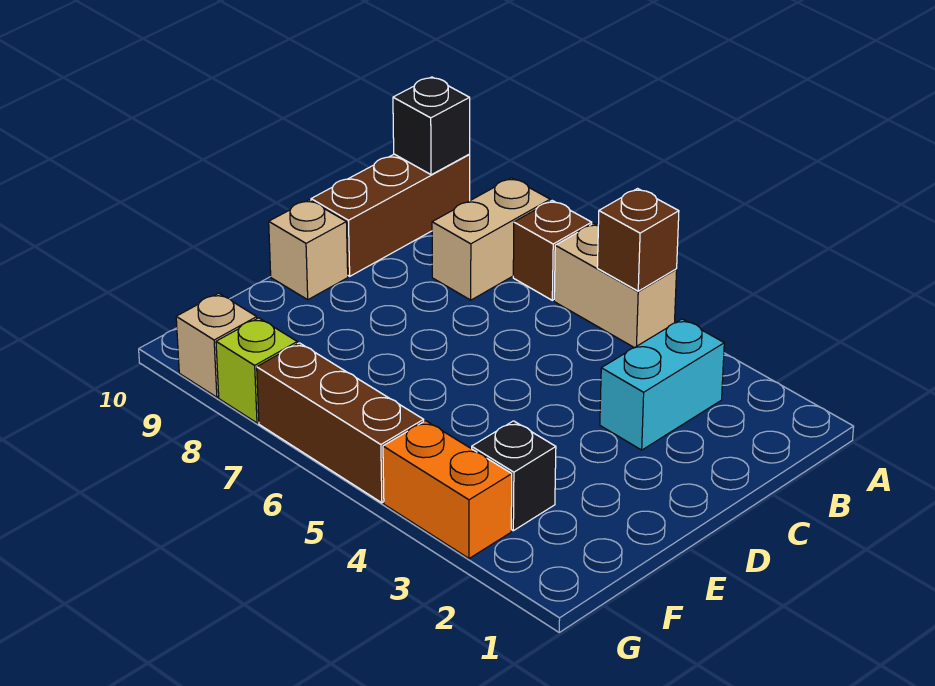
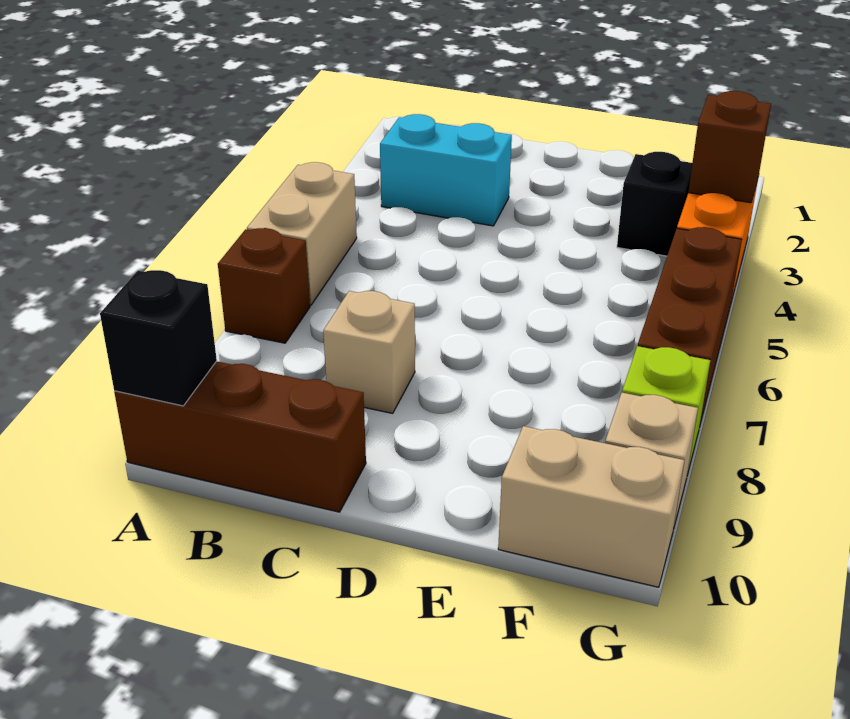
brown brick A5 level 2 -> brown brick G3 level 2
tan brick A8:B8 level 1 -> tan brick F10:G10 level 1
tan brick D10 level 1 -> tan brick C8 level 1

